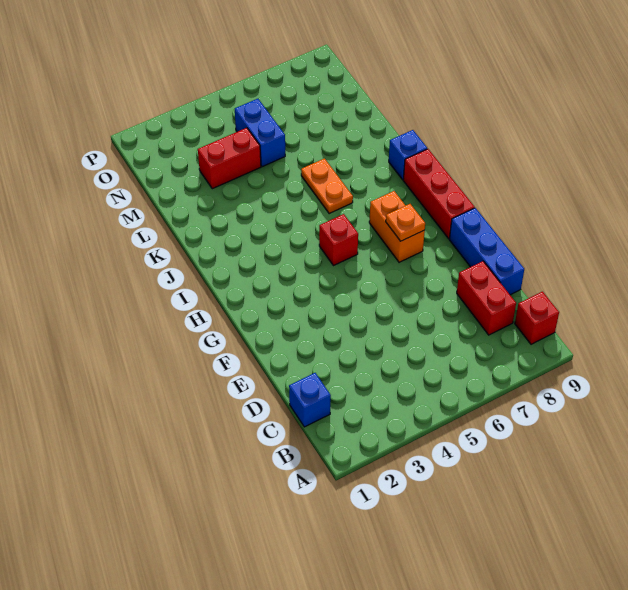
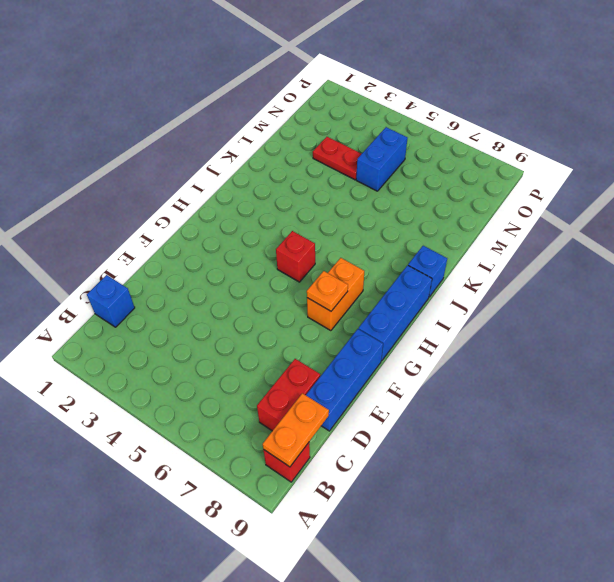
red brick G9:I9 level 1 -> blue brick G9:I9 level 1
orange plate J6:K6 level 1 -> orange plate B9:C9 level 2
red brick M3:M4 level 1 -> red plate M3:M4 level 1

